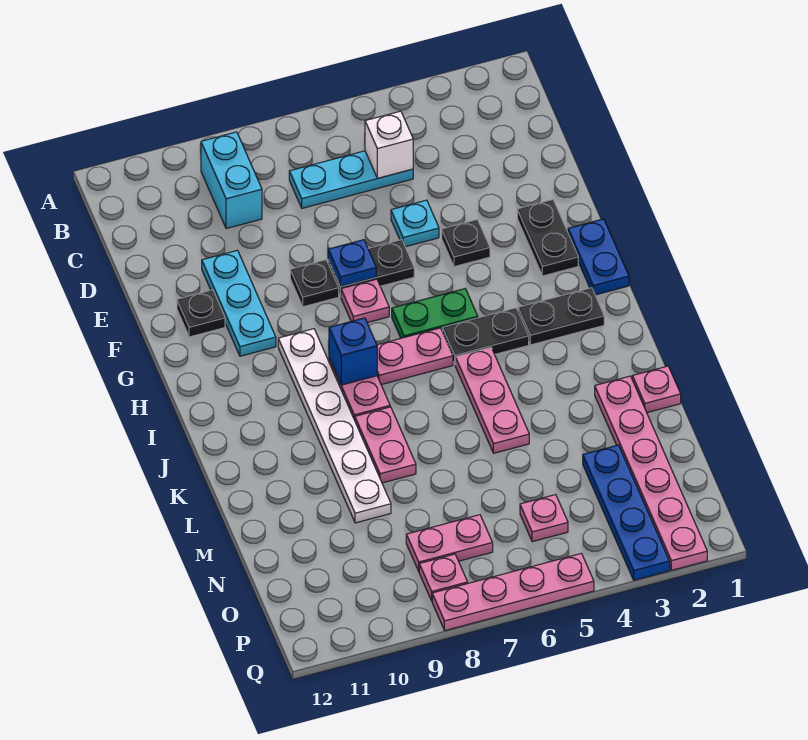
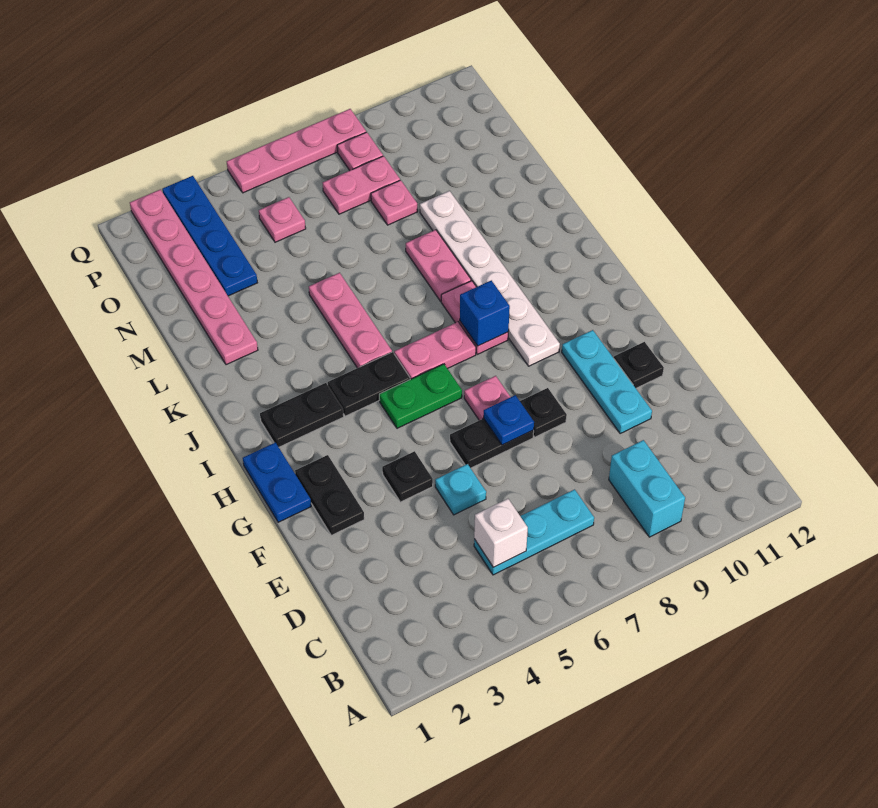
pink plate L1 level 1 -> pink plate N8 level 1

